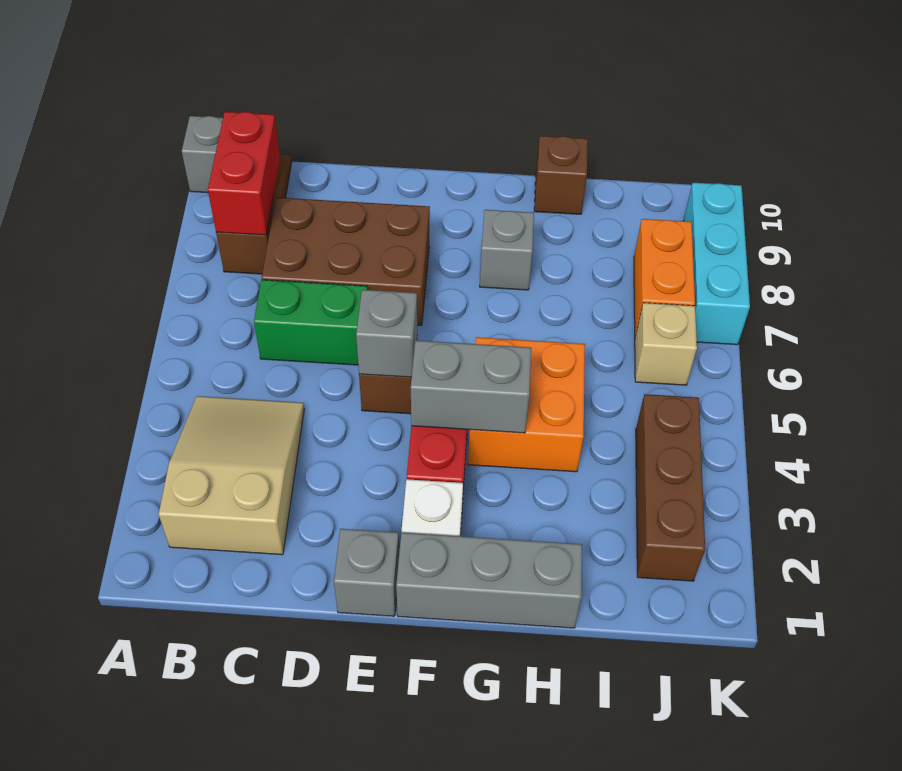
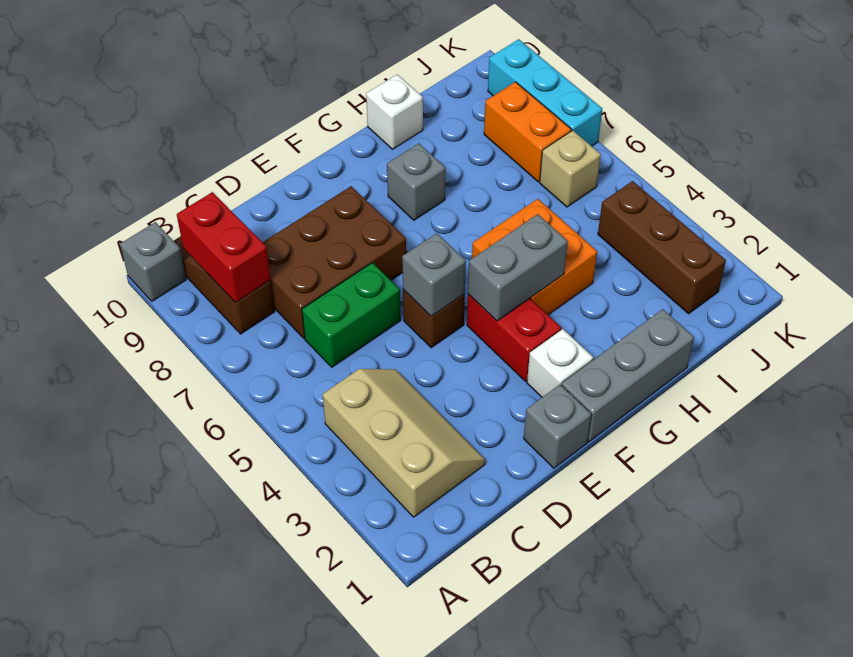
tan slope B2:C4 level 1 top 2 -> tan slope B2:C4 level 1 top B
brown brick H10 level 1 -> white brick H10 level 1

